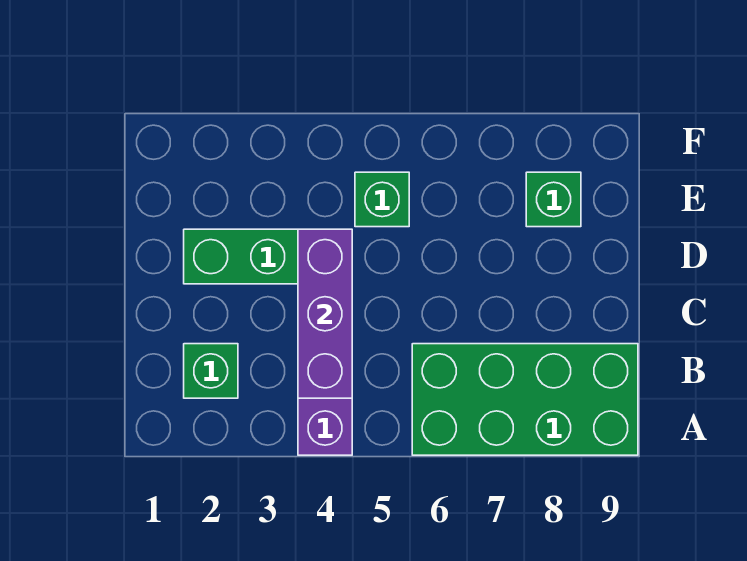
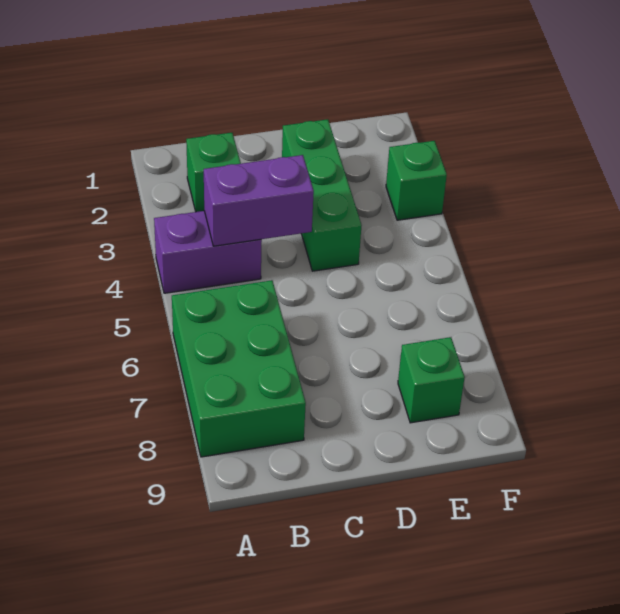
green brick A6:B9 level 1 -> green brick A6:B8 level 1
purple brick B4:D4 level 2 -> purple brick B4:C4 level 2
green brick E5 level 1 -> green brick F3 level 1

